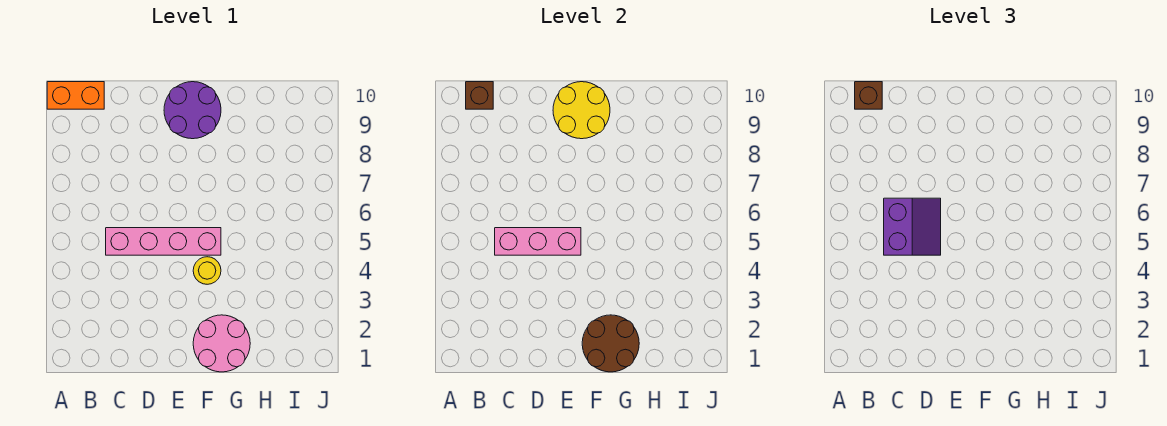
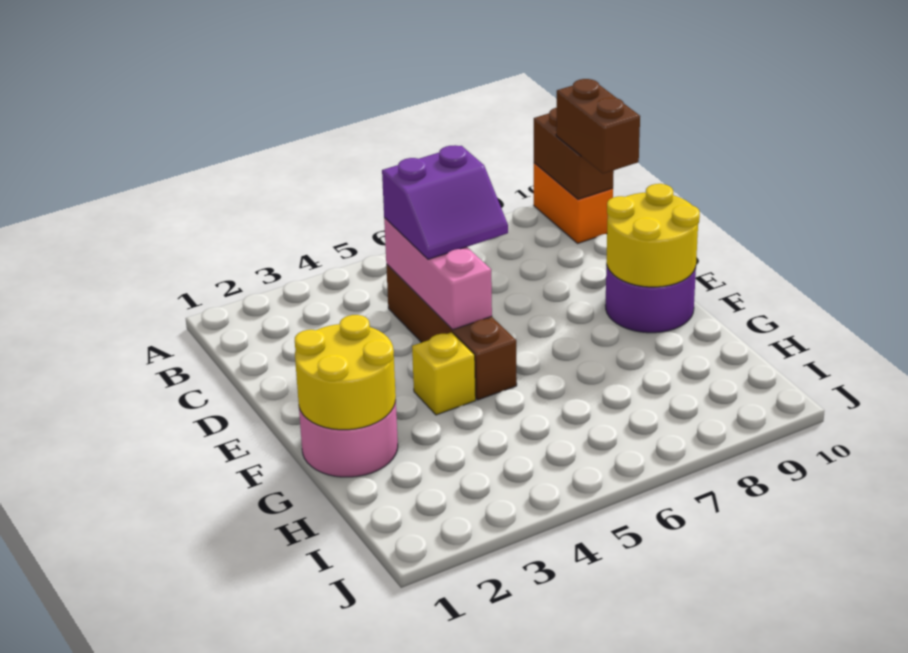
brown brick B10 level 2 -> brown brick A10:B10 level 2
brown brick B10 level 3 -> brown brick B10:C10 level 3
pink brick C5:F5 level 1 -> brown brick C5:F5 level 1
brown round brick F1:G2 level 2 -> yellow round brick F1:G2 level 2
yellow round brick F4 level 1 -> yellow brick F4 level 1

